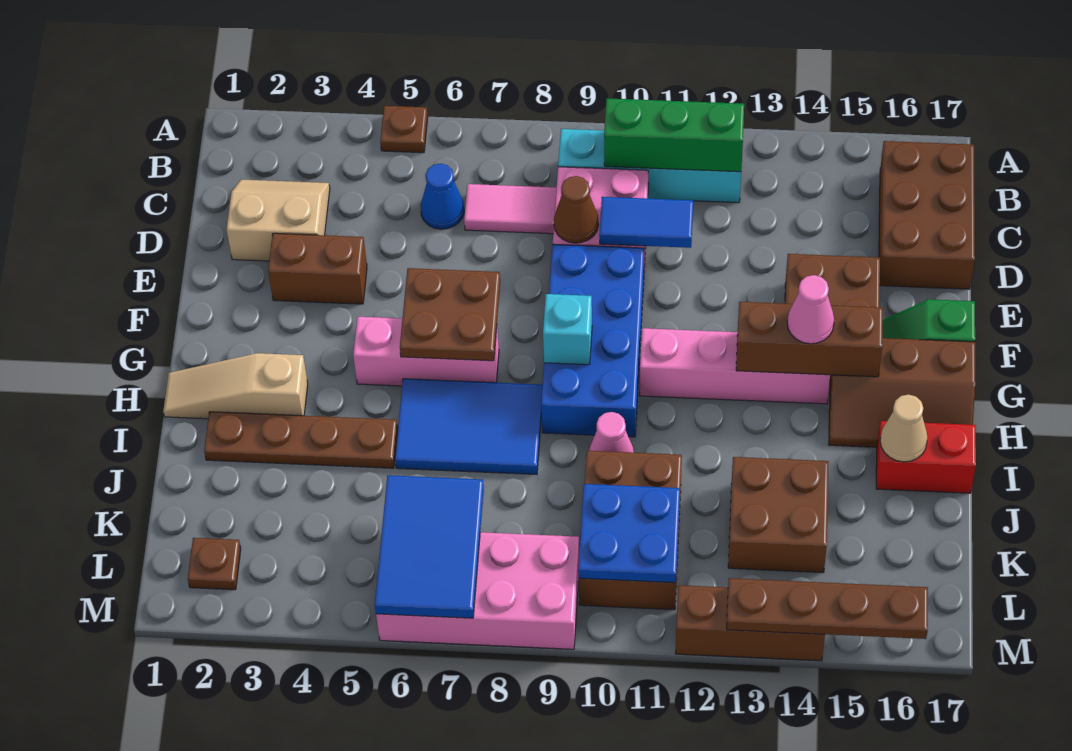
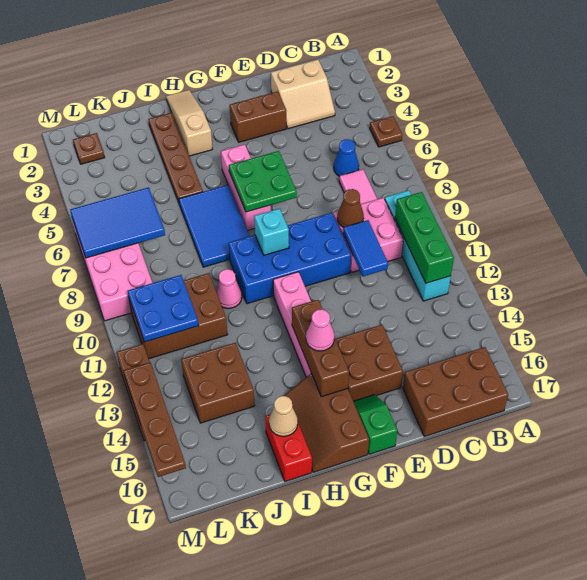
tan slope C2:D3 level 1 top D -> tan slope C2:D3 level 1 top 2
brown brick E3:E4 level 1 -> brown brick E3:F3 level 1
brown plate F6:G7 level 2 -> green plate F6:G7 level 2

